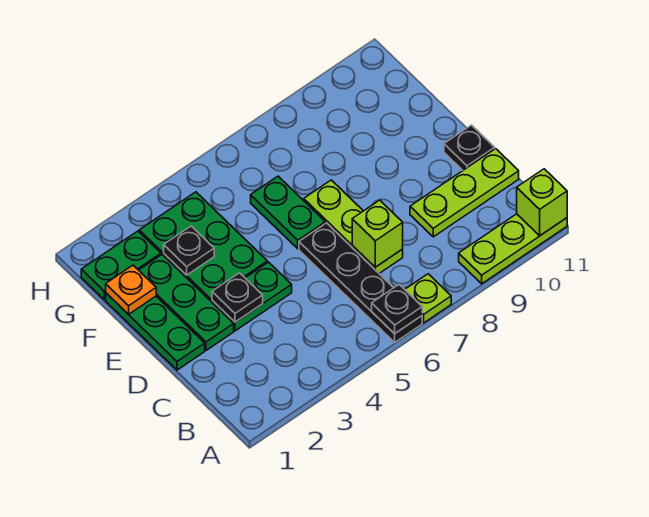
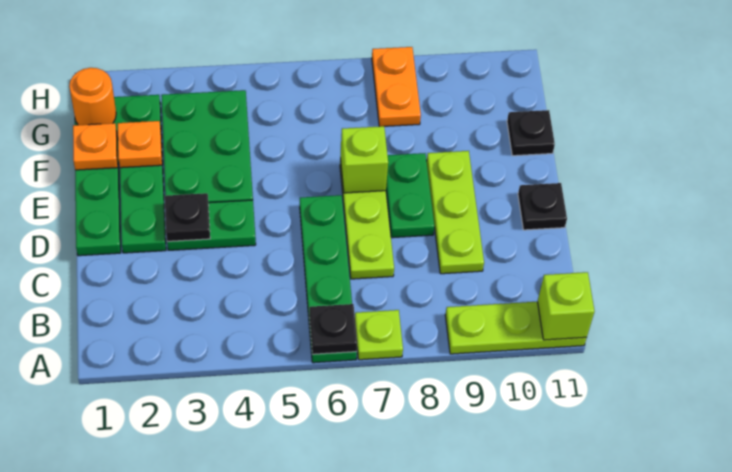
black plate A6:D6 level 1 -> green plate A6:D6 level 1
lime brick C7 level 2 -> lime brick E7 level 2
lime plate C9:C11 level 1 -> lime plate C9:E9 level 1
green plate E6:F6 level 1 -> green plate D8:E8 level 1
none -> orange plate F2 level 2
black plate F3 level 2 -> black plate F11 level 1
none -> orange round brick G1 level 2
none -> orange plate G8:H8 level 1

